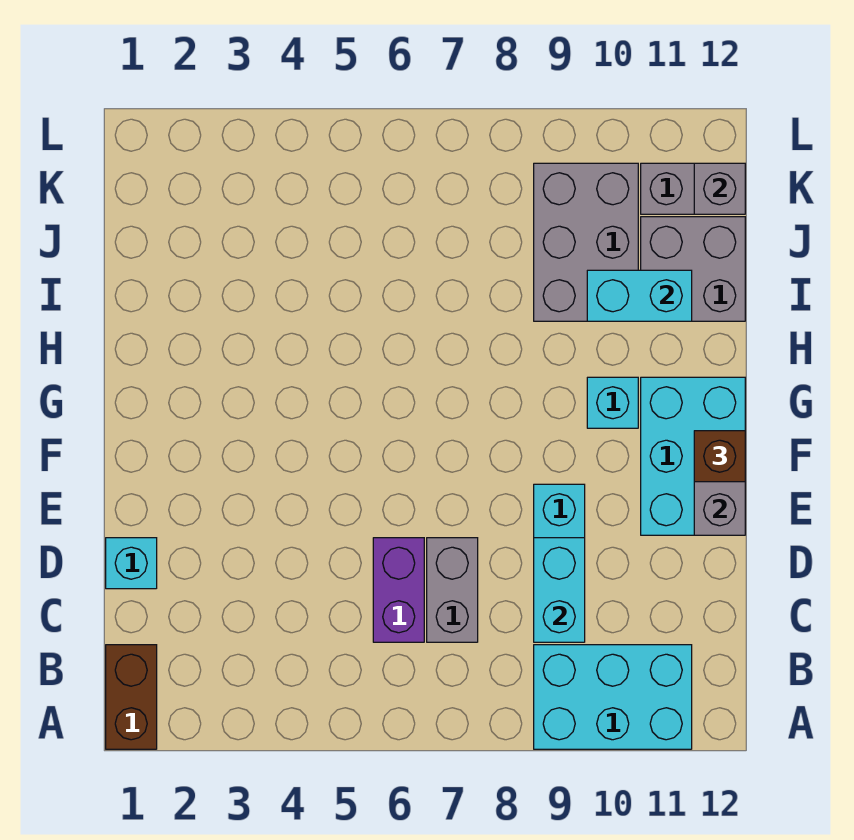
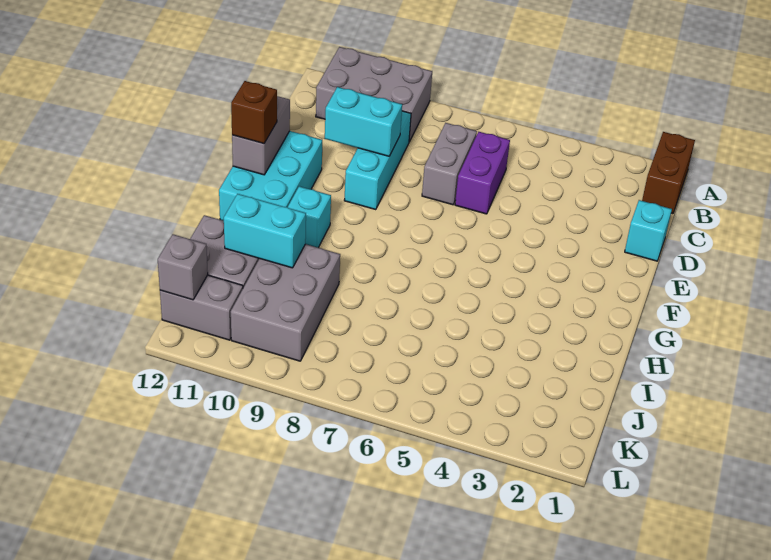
cyan brick A9:B11 level 1 -> grey brick A9:B11 level 1
cyan brick C9:D9 level 2 -> cyan brick D9:D10 level 2

